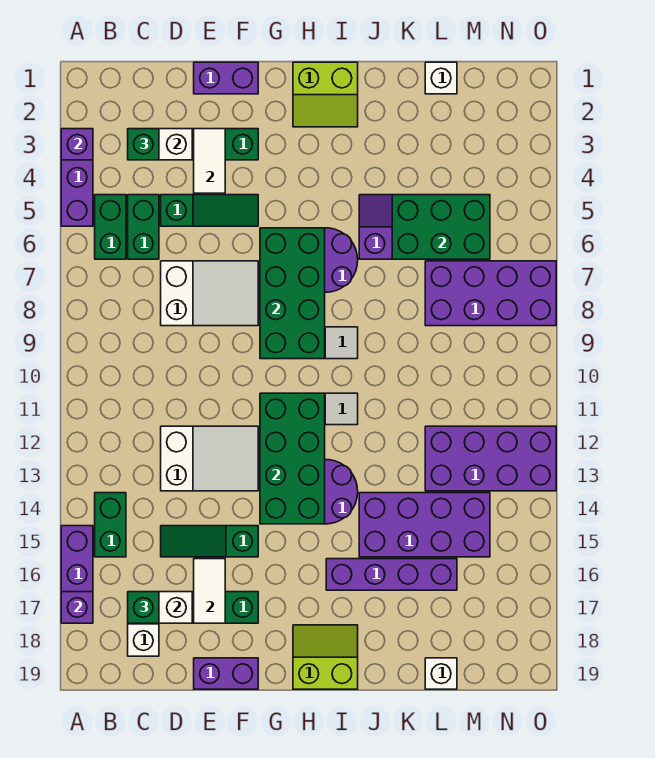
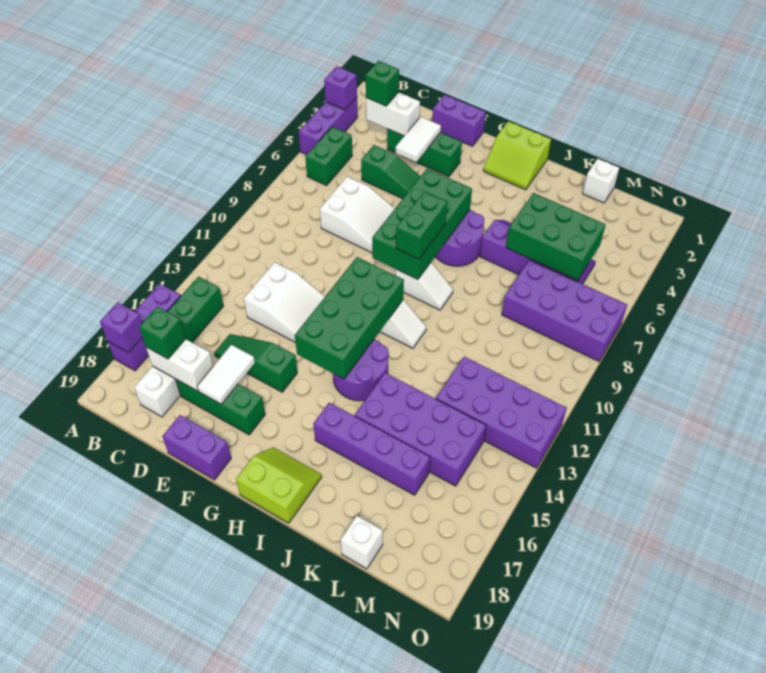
green brick C5:C6 level 1 -> green brick H8:H9 level 3

